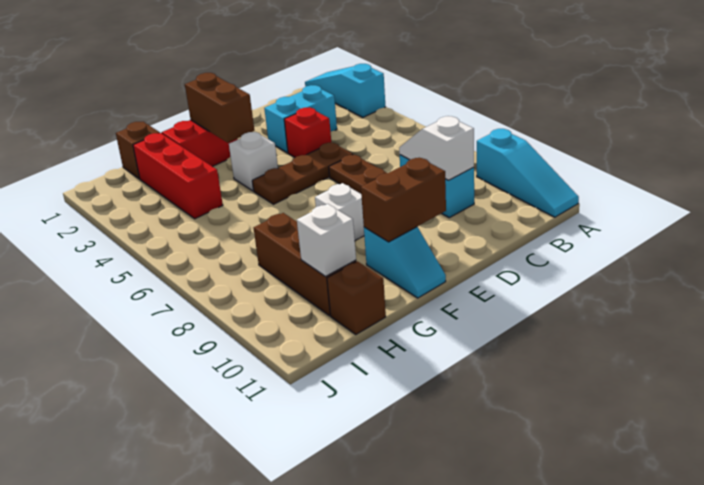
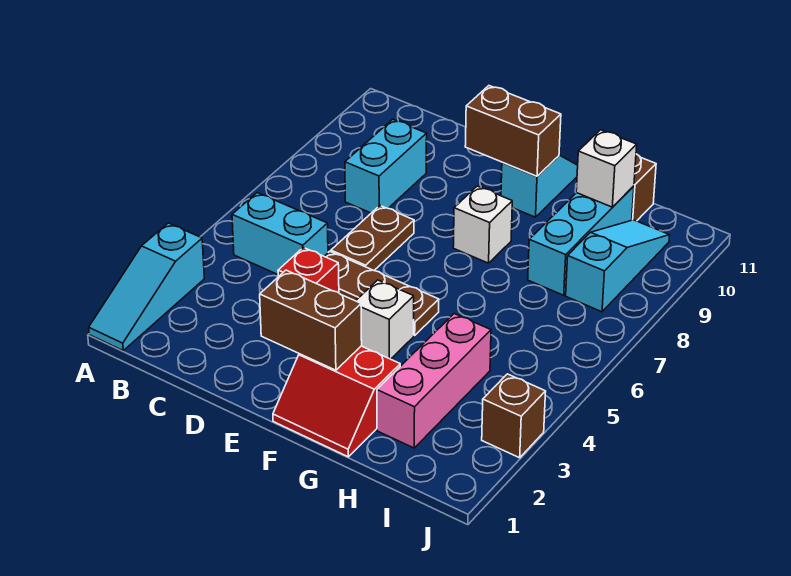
cyan slope A9:A11 level 1 top 9 -> cyan slope I8:I10 level 1 top 8
cyan brick C3:D3 level 1 -> cyan brick B5:C5 level 1
white slope C8:C9 level 2 top 9 -> none
brown brick F2:F3 level 2 -> brown brick E2:F2 level 2
brown brick H1 level 1 -> brown brick J3 level 1
red brick H2:H4 level 1 -> pink brick H2:H4 level 1
brown brick H8:H10 level 1 -> cyan brick H8:H10 level 1

